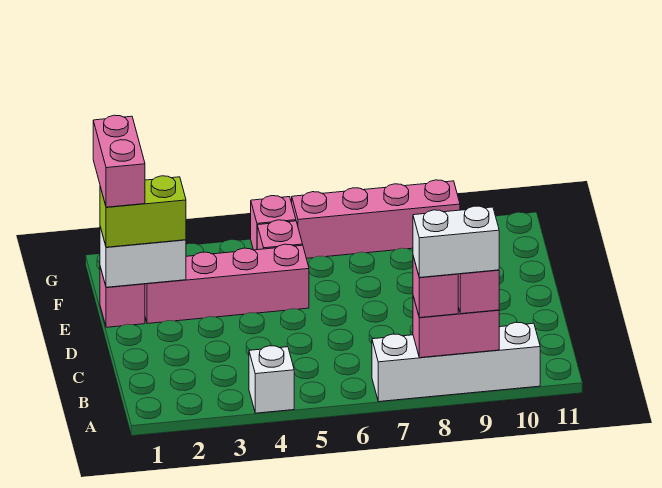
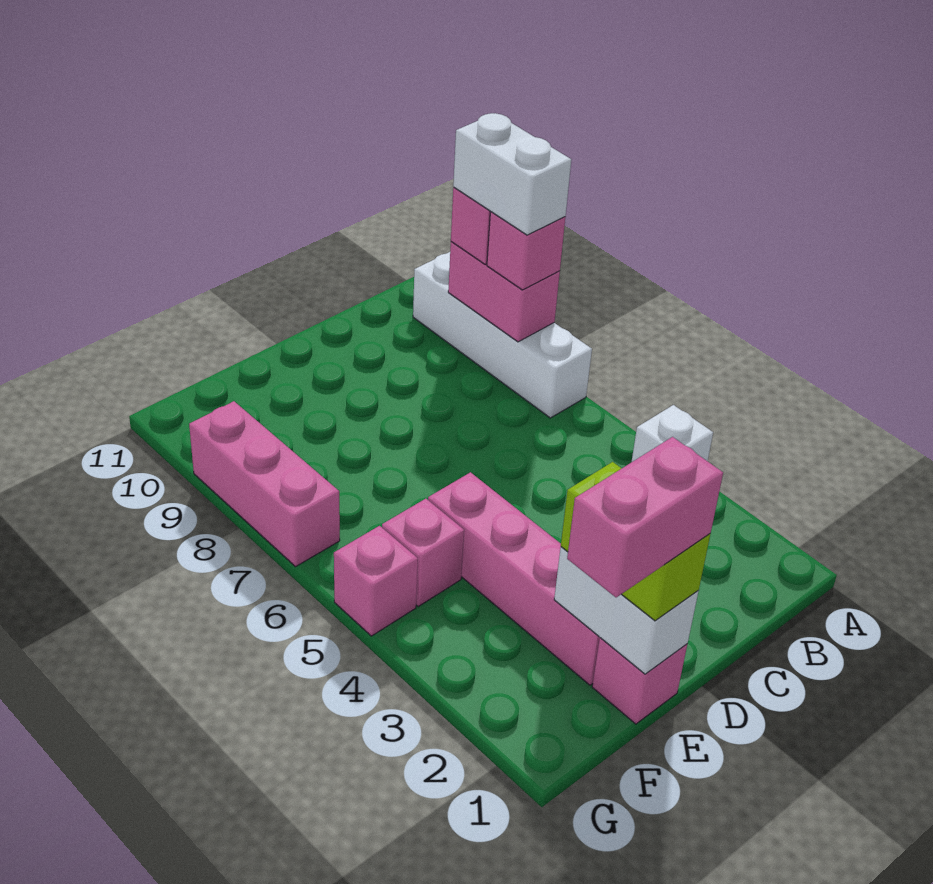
pink brick G6:G9 level 1 -> pink brick G7:G9 level 1

